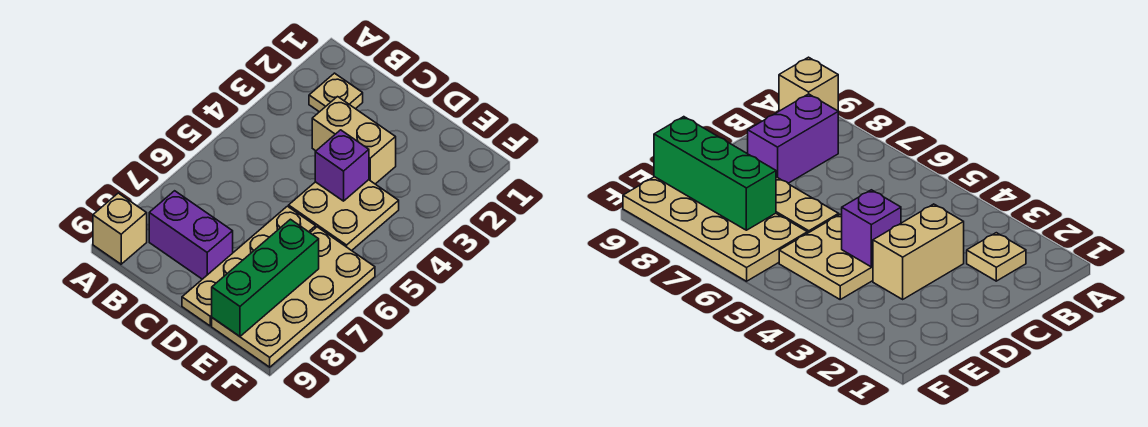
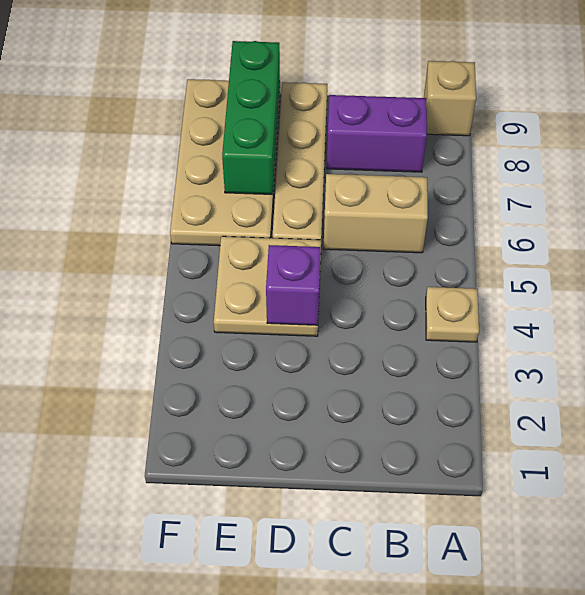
tan plate B2 level 1 -> tan plate A4 level 1
tan brick C3:D3 level 1 -> tan brick B6:C6 level 1

